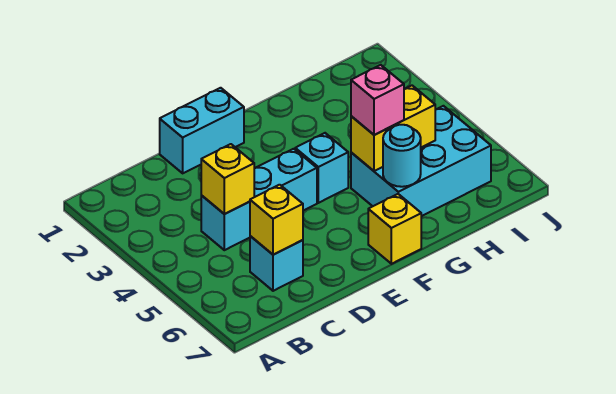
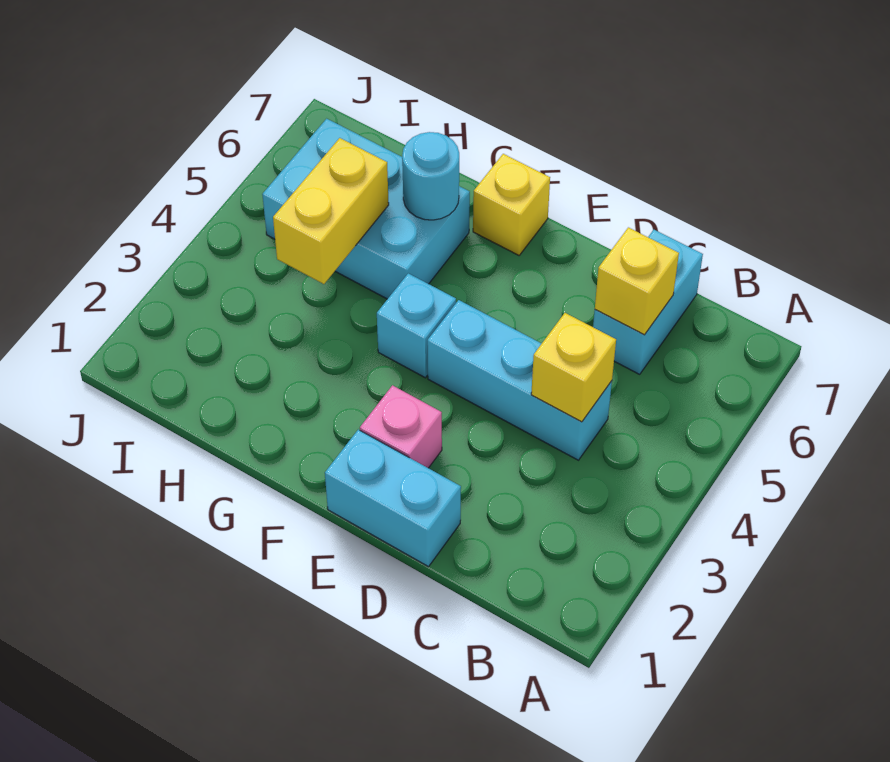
cyan brick C6 level 1 -> cyan brick C6:C7 level 1
yellow brick G5:H5 level 2 -> yellow brick H4:H5 level 2
pink brick G5 level 3 -> pink brick E2 level 1

